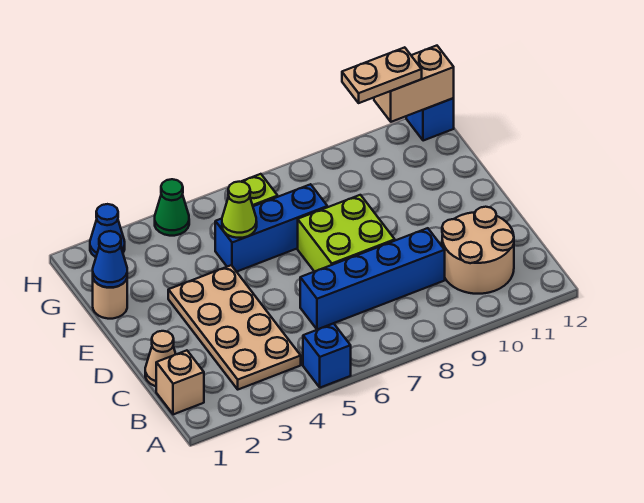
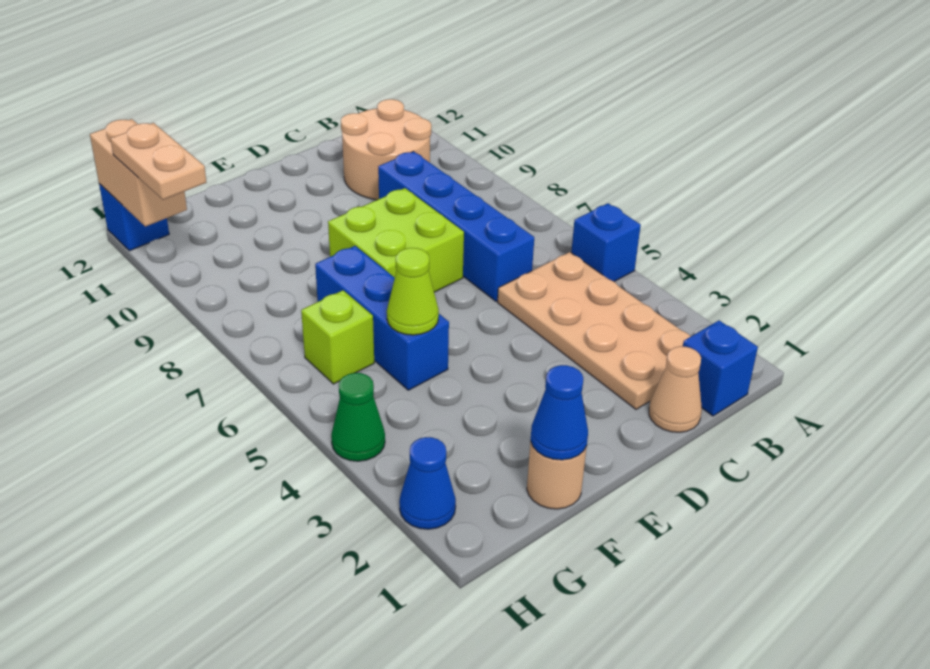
tan brick B1 level 1 -> blue brick B1 level 1
tan plate B3:E4 level 1 -> tan plate B2:C5 level 1

